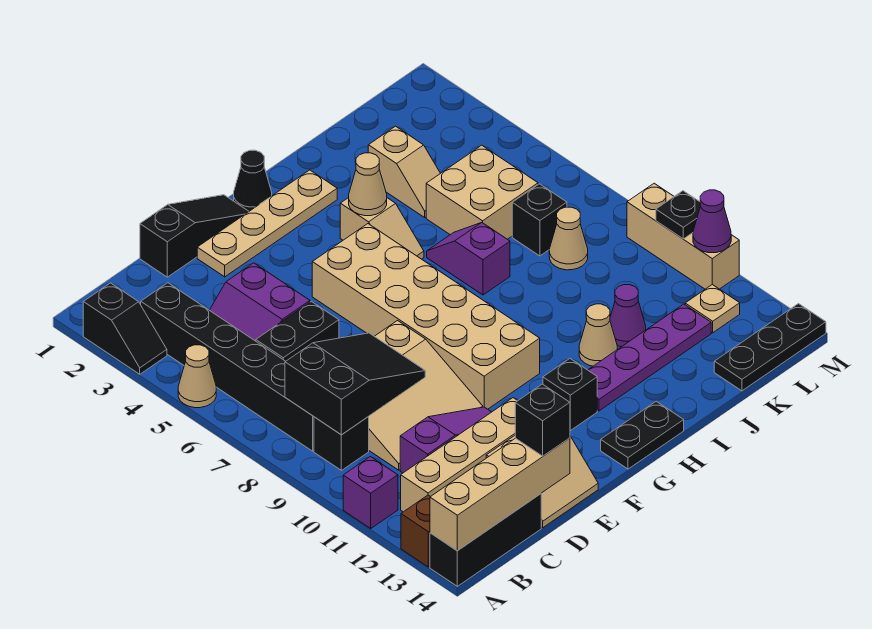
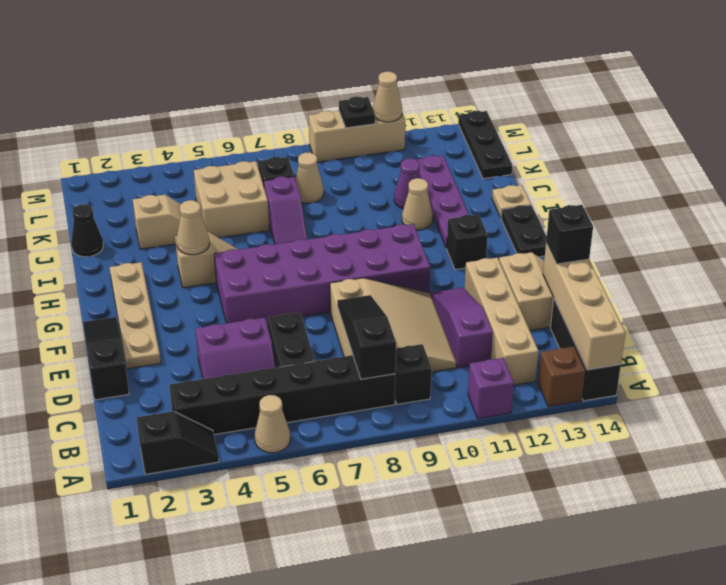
black slope B8:D9 level 2 top B -> black slope B8:D8 level 2 top B
tan brick F5:G10 level 1 -> purple brick F5:G10 level 1
black cone G1 level 1 -> black cone J1 level 1
purple slope I6:I7 level 1 top 7 -> purple slope I7:J7 level 1 top J
tan plate L12 level 1 -> tan plate I14 level 1
purple cone M11 level 2 -> tan cone M11 level 2

